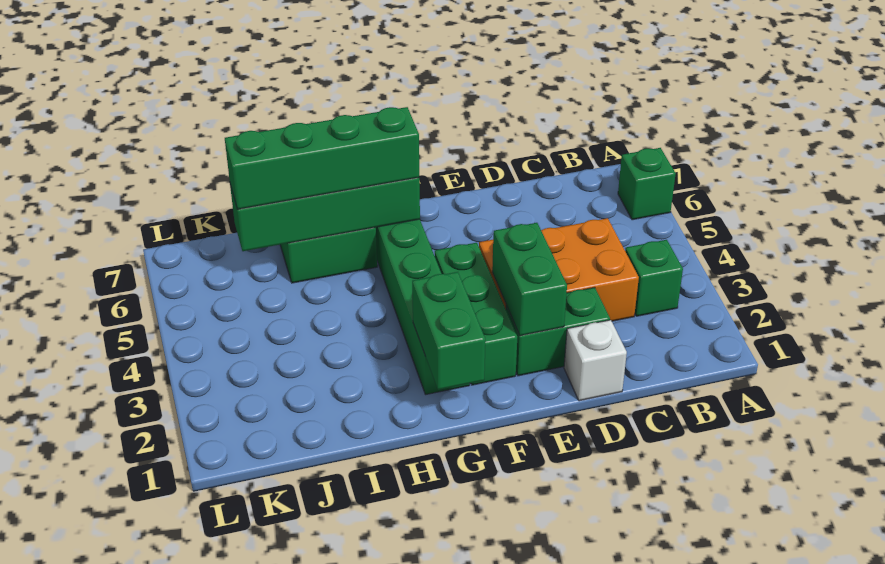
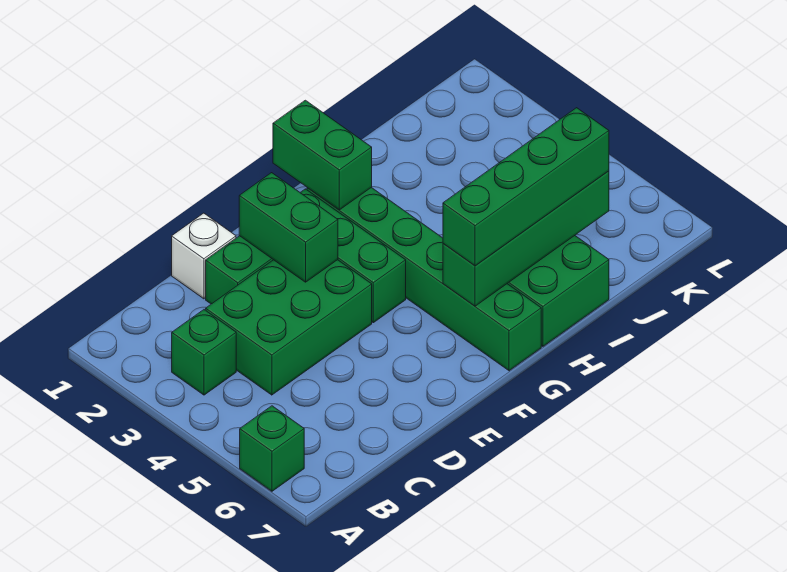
orange brick C3:E4 level 1 -> green brick C3:E4 level 1

